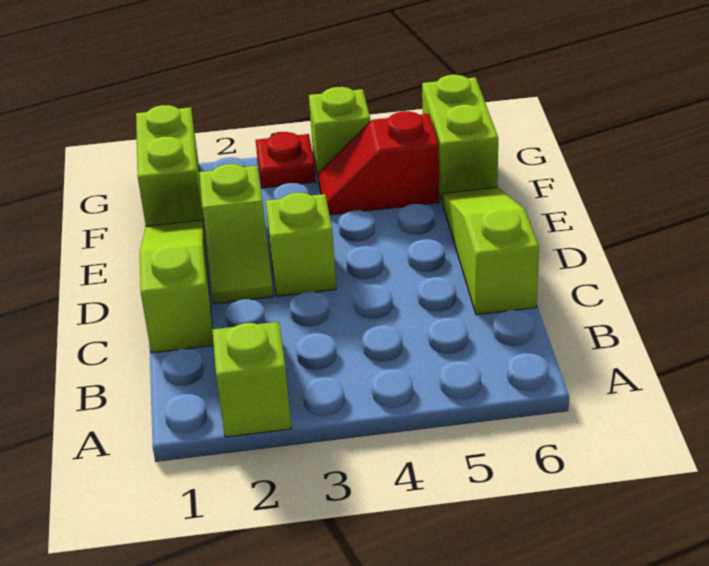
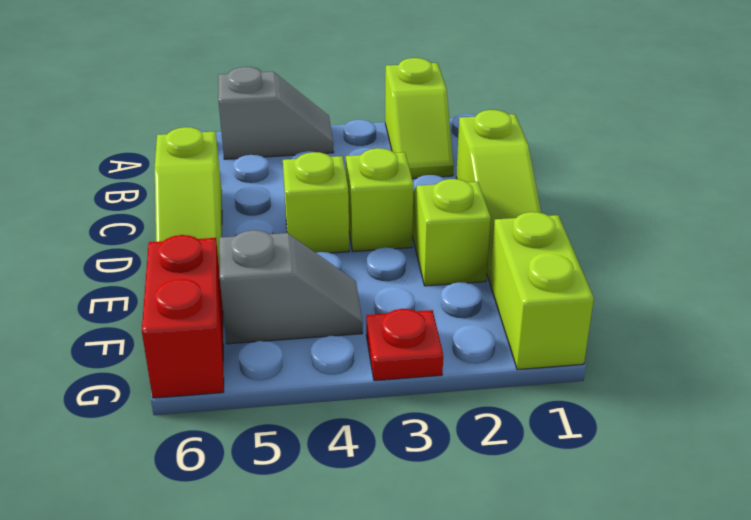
none -> grey slope A4:A5 level 1 top 5
red slope F4:F5 level 1 top 5 -> grey slope F4:F5 level 1 top 5
lime brick F6:G6 level 1 -> red brick F6:G6 level 1
lime brick G4 level 1 -> lime brick D4 level 1

